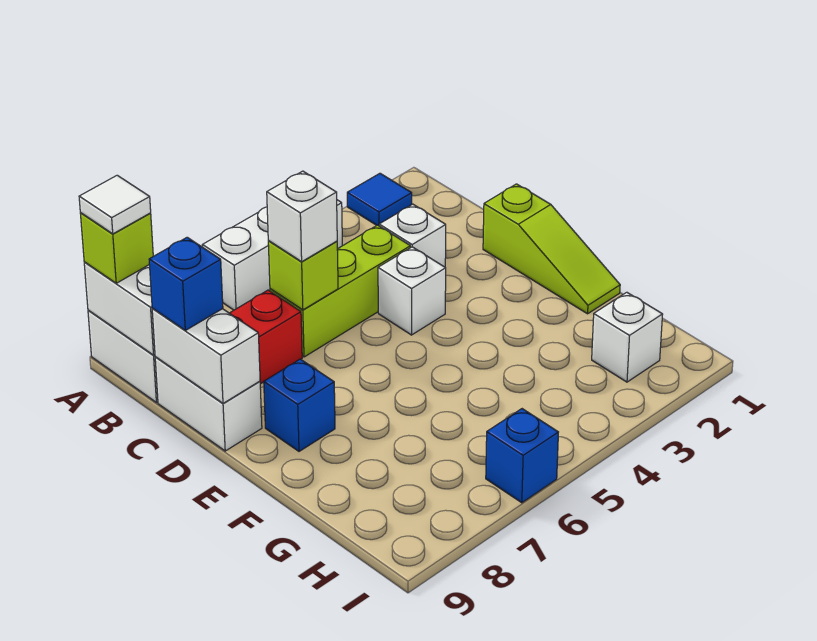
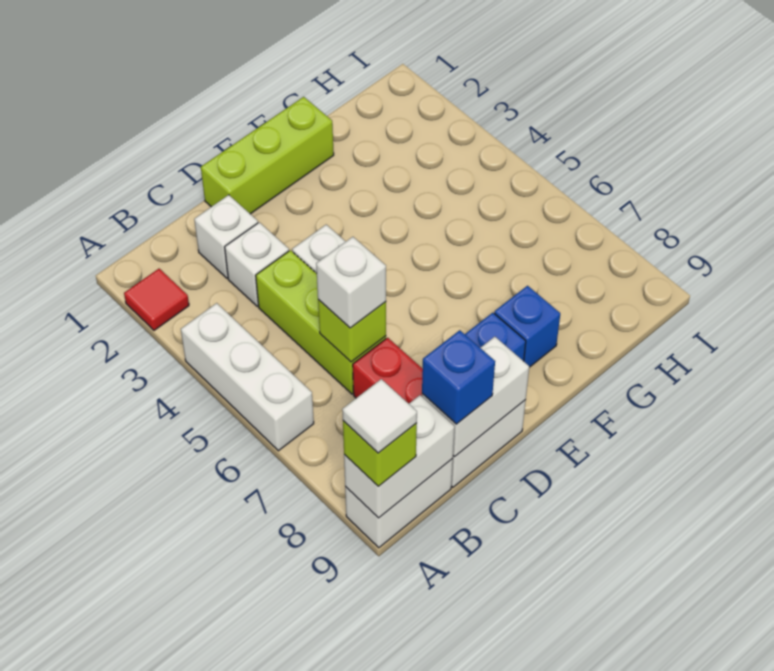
blue tile A2 level 1 -> red tile A2 level 1
lime slope D1:F1 level 1 top D -> lime brick D1:F1 level 1
white brick H2 level 1 -> white brick C2 level 1
blue brick I6 level 1 -> blue brick F8 level 1

